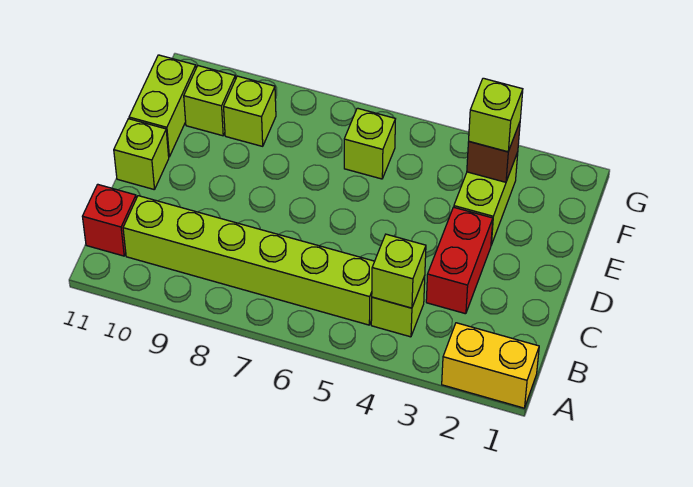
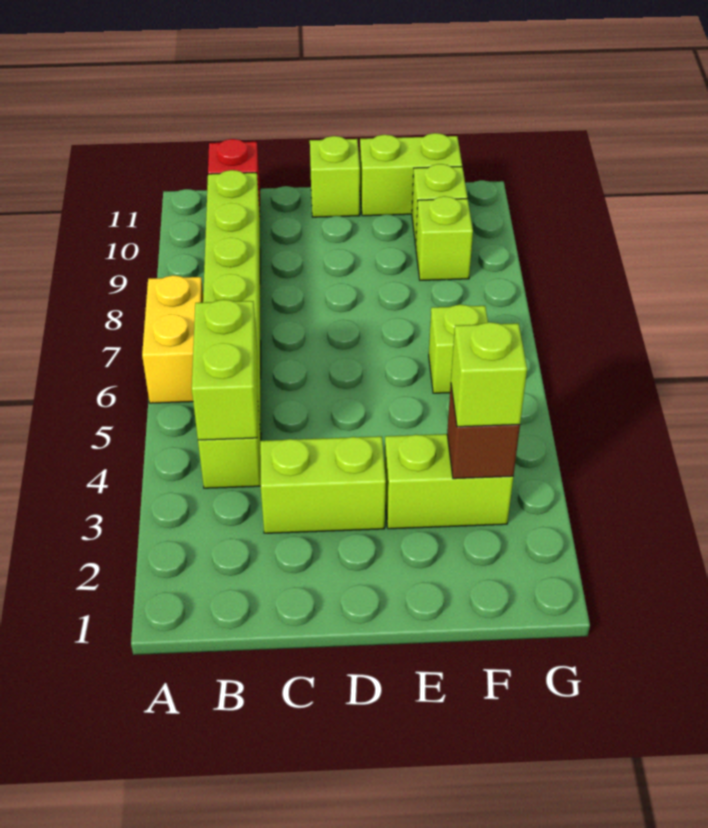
yellow brick A1:A2 level 1 -> yellow brick A6:A7 level 1
lime brick B4 level 2 -> lime brick B4:B5 level 2
red brick C3:D3 level 1 -> lime brick C3:D3 level 1

